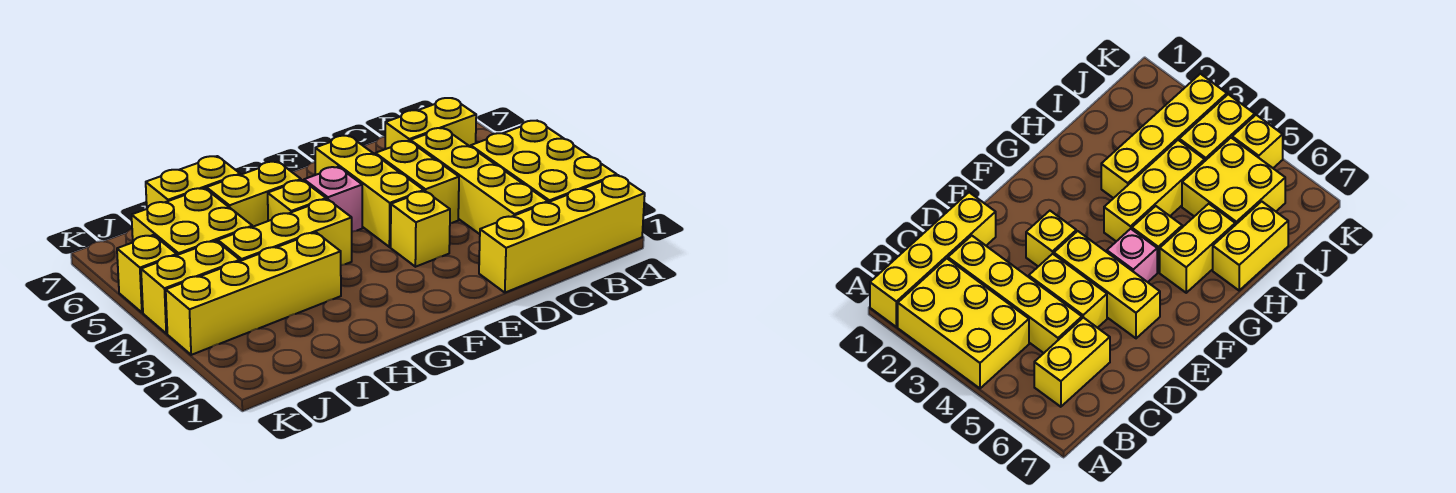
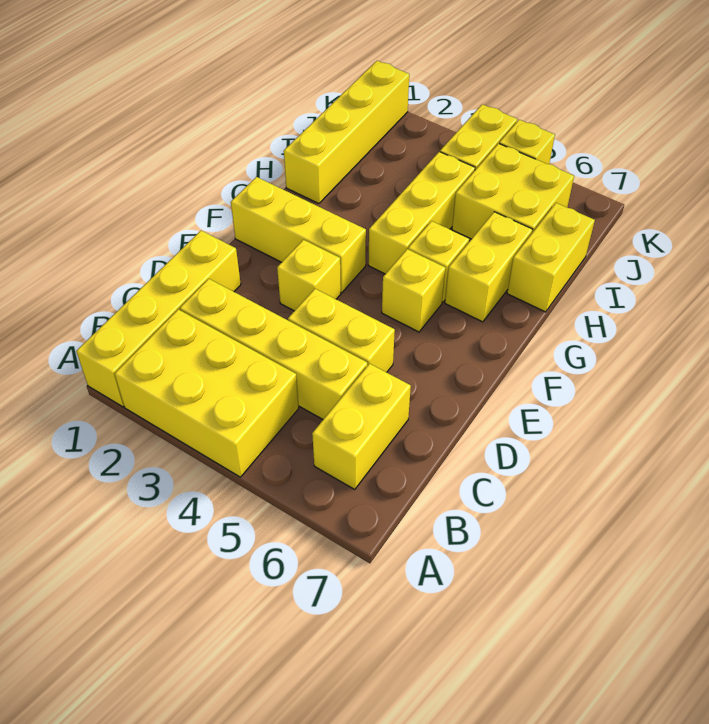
yellow brick E4:E6 level 1 -> yellow brick F1:F3 level 1
pink brick F5 level 1 -> yellow brick F5 level 1
yellow brick H3:K3 level 1 -> yellow brick H1:K1 level 1

